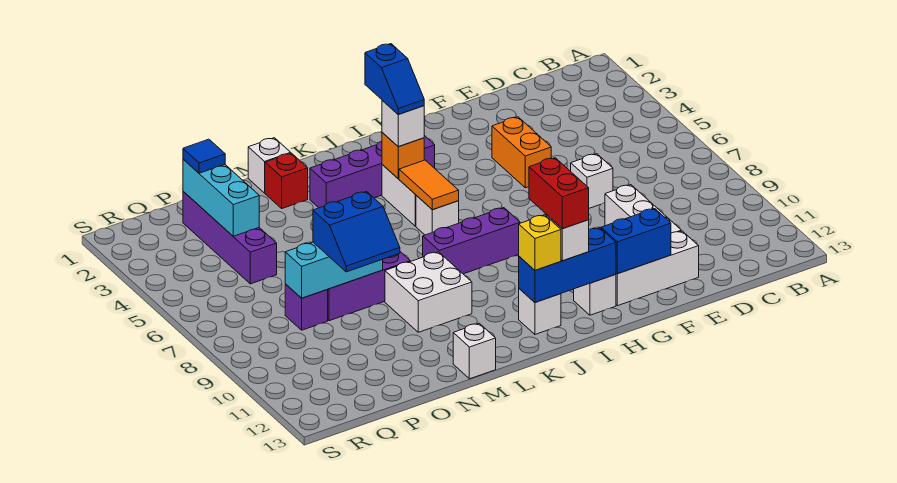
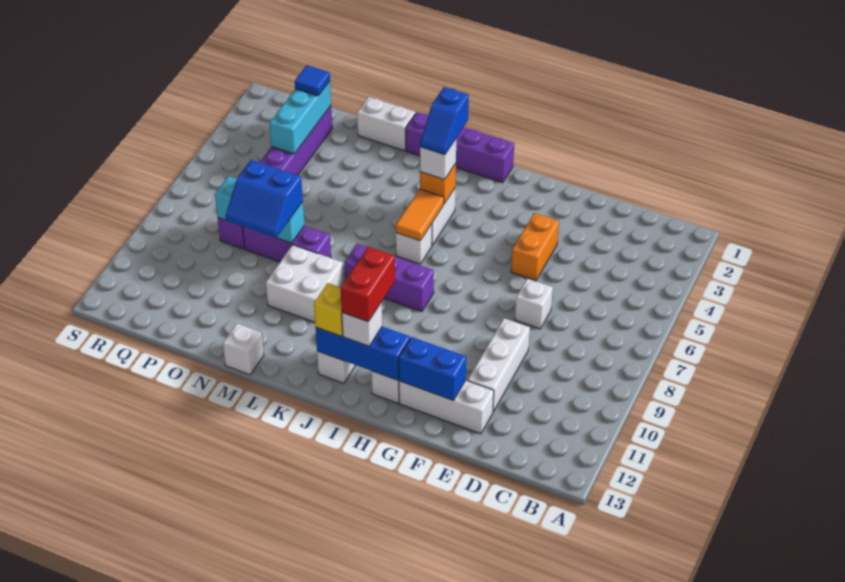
purple brick I3:L3 level 1 -> purple brick I1:L1 level 1
white brick M1 level 1 -> white brick M1:N1 level 1
red brick M2 level 1 -> none

